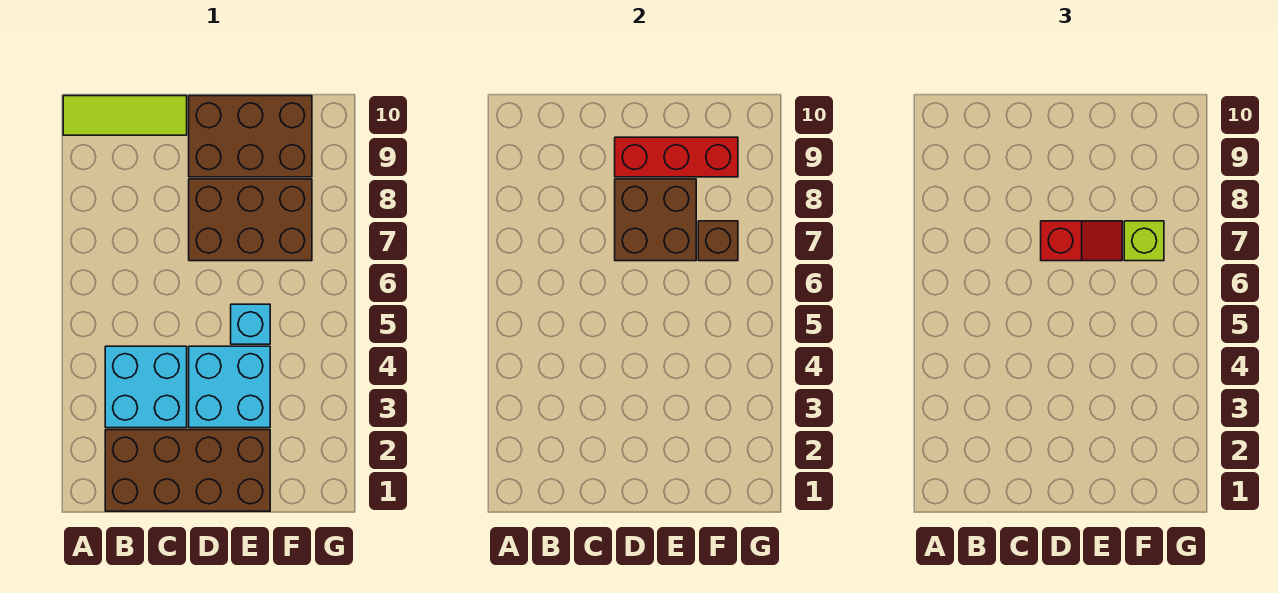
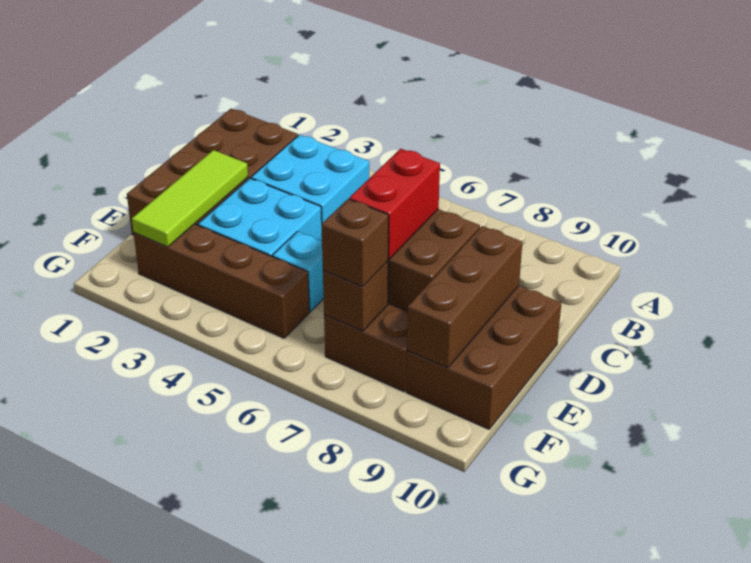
lime tile A10:C10 level 1 -> lime tile D2:F2 level 2
red slope D7:E7 level 3 top D -> red brick D7:E7 level 3
red brick D9:F9 level 2 -> brown brick D9:F9 level 2
none -> brown brick F2:F5 level 1
lime brick F7 level 3 -> brown brick F7 level 3

